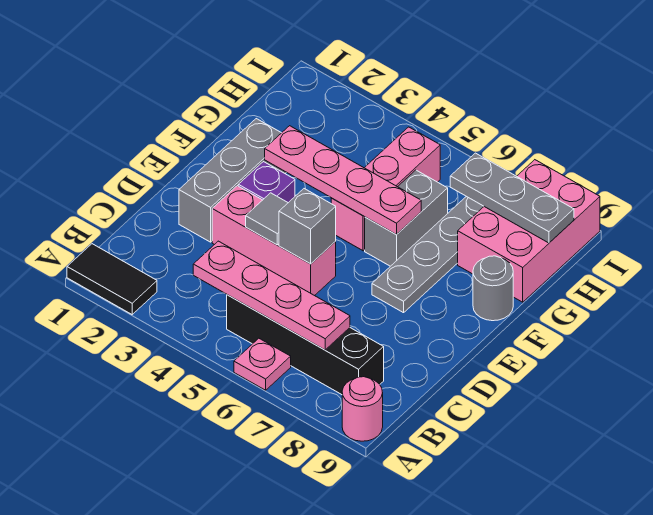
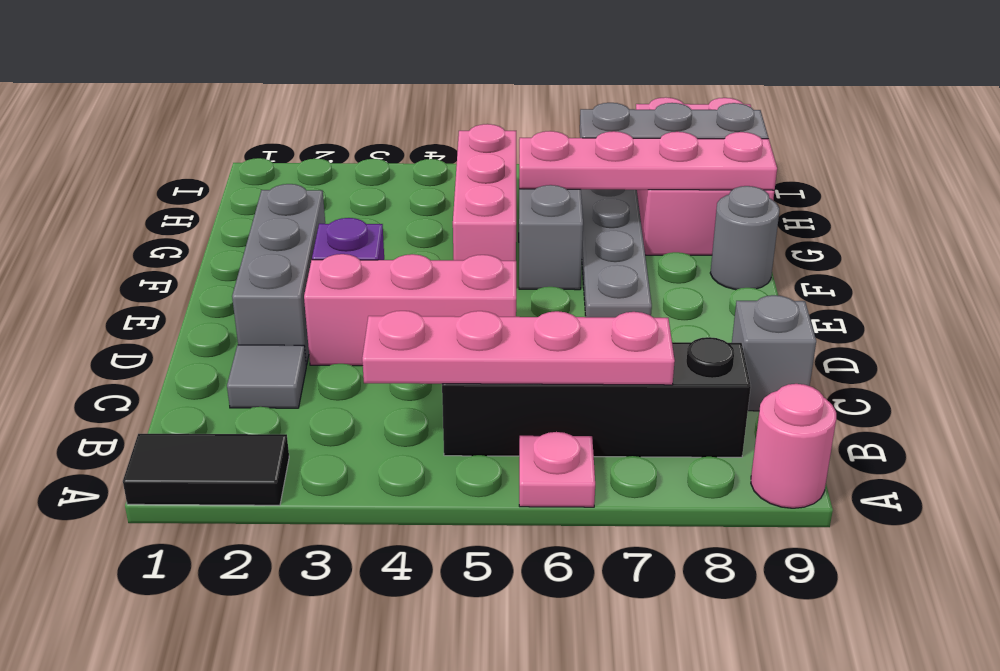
grey tile D4 level 2 -> grey tile C2 level 1
grey brick D5 level 2 -> grey brick C9 level 1
pink plate F3:F6 level 2 -> pink plate G6:G9 level 2

